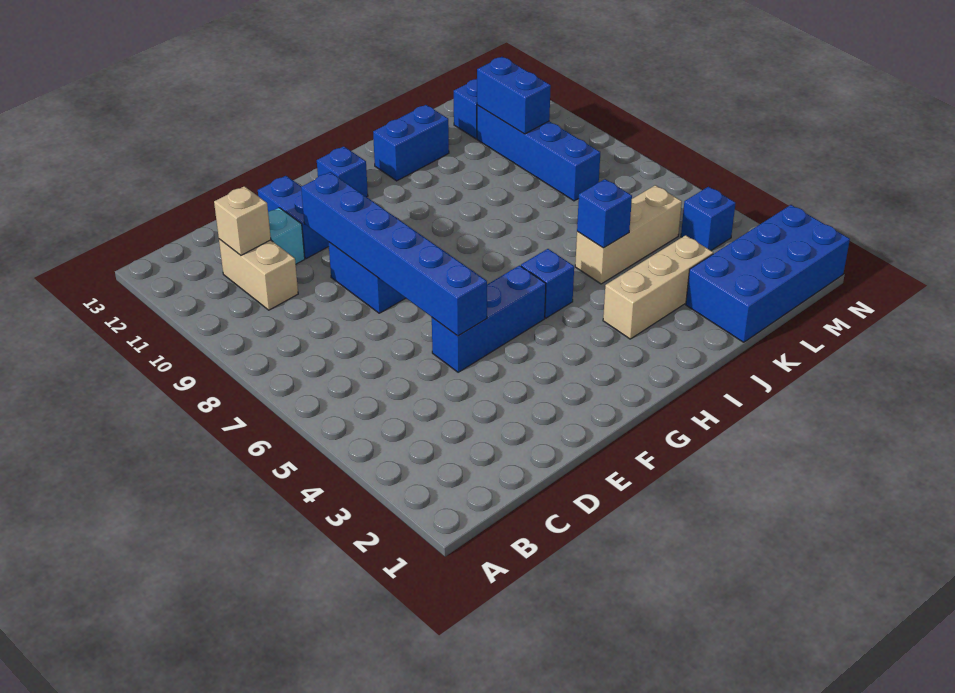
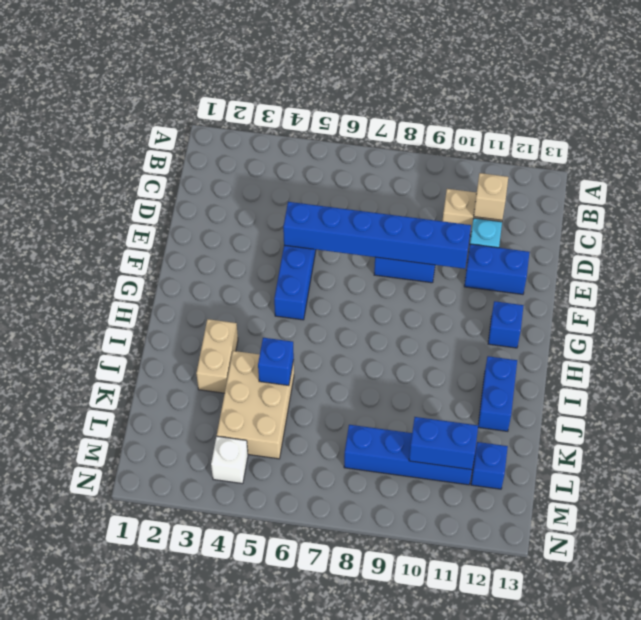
blue brick H5 level 1 -> none
tan brick I3:K3 level 1 -> tan brick I3:J3 level 1
tan brick J5:L5 level 1 -> tan brick J4:L5 level 1
blue brick K1:N2 level 1 -> none
blue brick M4 level 1 -> white brick M4 level 1

